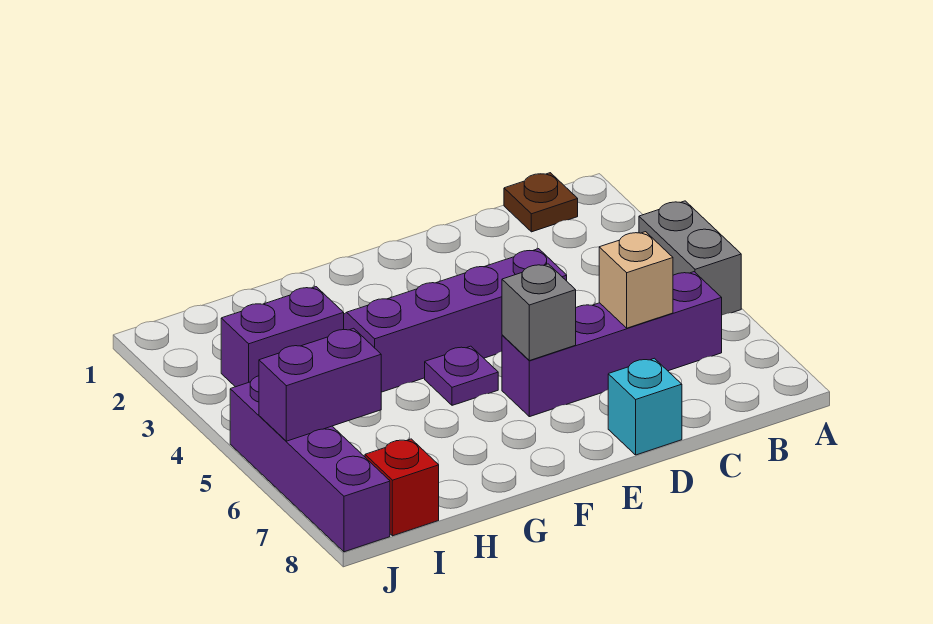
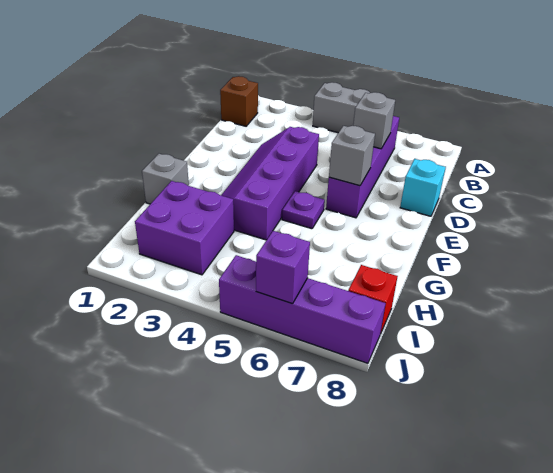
brown plate B1 level 1 -> brown brick B1 level 1
tan brick C6 level 2 -> grey brick C6 level 2
none -> grey brick G1 level 1
purple brick H3:I3 level 1 -> purple brick H2:I3 level 1
purple brick I6:J6 level 2 -> purple brick J6 level 2

